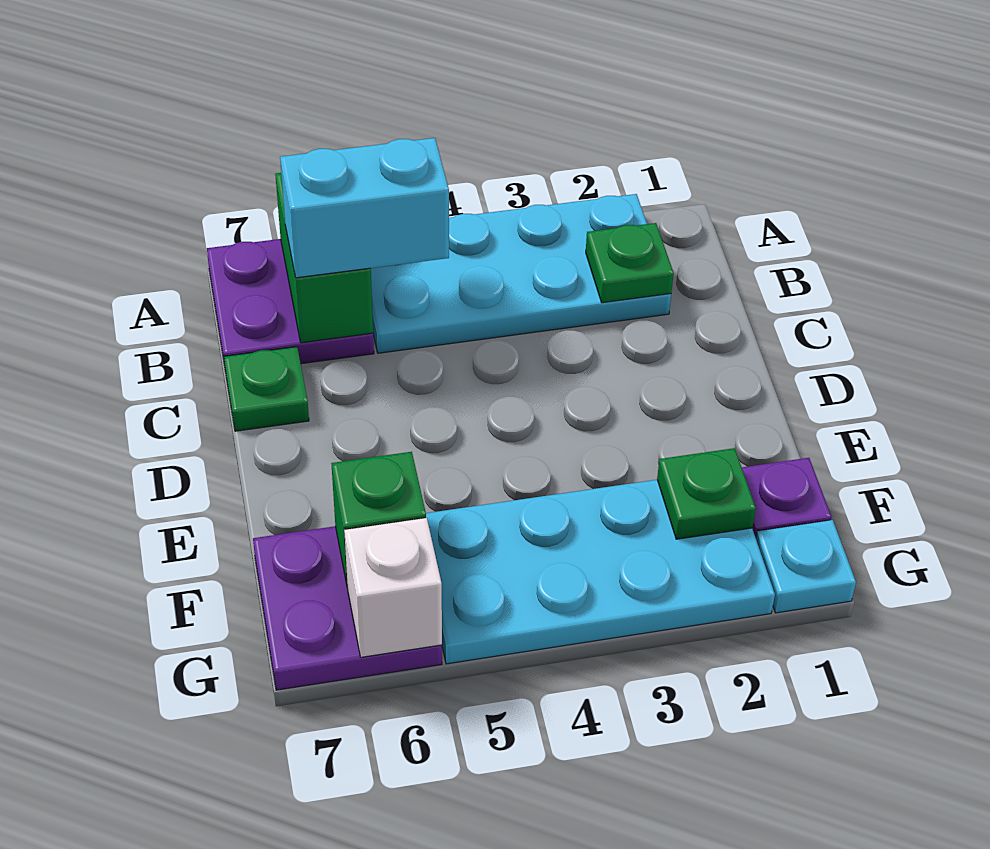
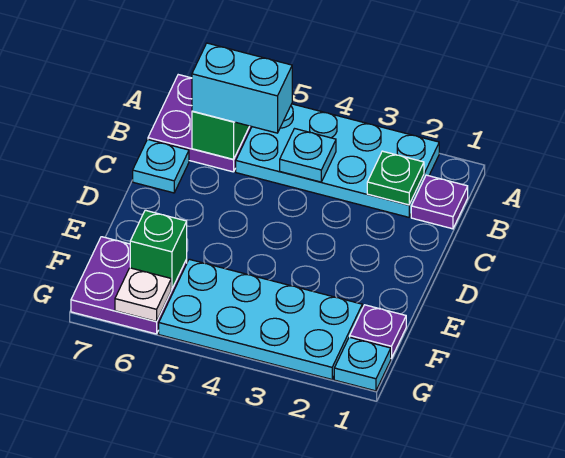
none -> purple plate B1 level 1
none -> cyan plate B4 level 2
green plate C7 level 1 -> cyan plate C7 level 1
green plate F2 level 2 -> none
white brick G6 level 2 -> white plate G6 level 2

